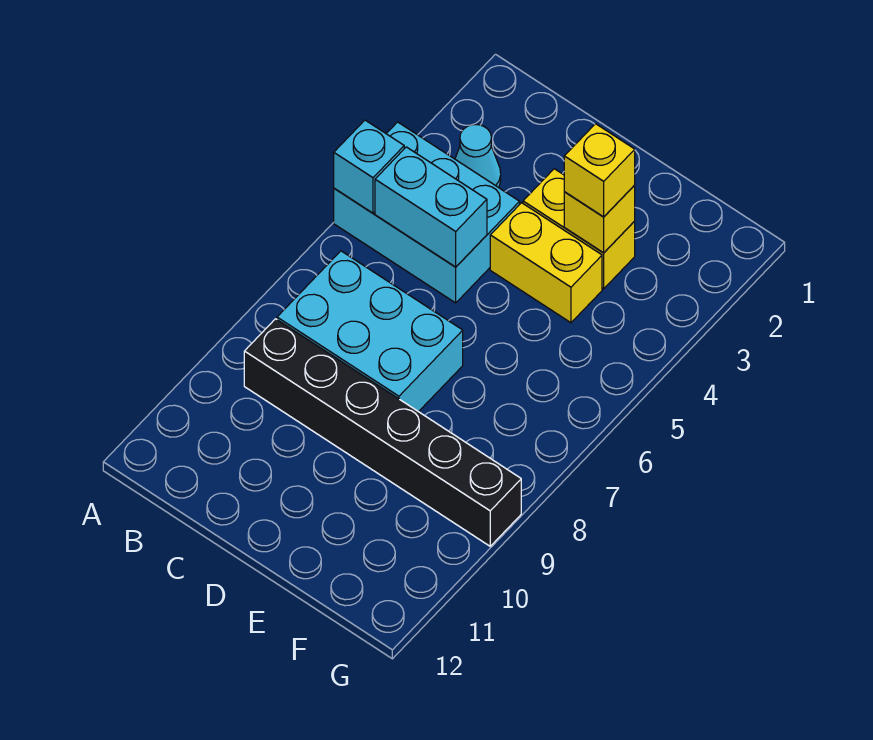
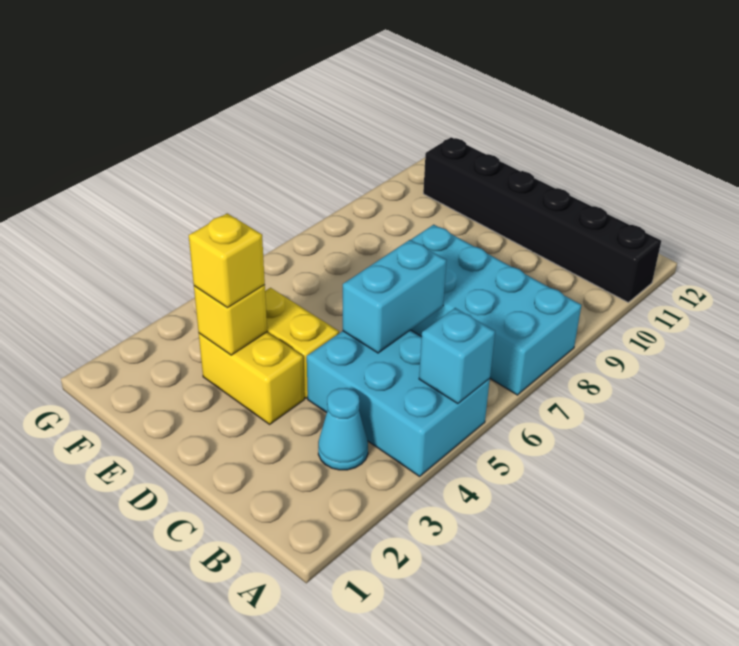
cyan brick B5:C5 level 2 -> cyan brick C5:C6 level 2
cyan brick B7:D8 level 1 -> cyan brick A7:D8 level 1
black brick B9:G9 level 1 -> black brick A11:F11 level 1

